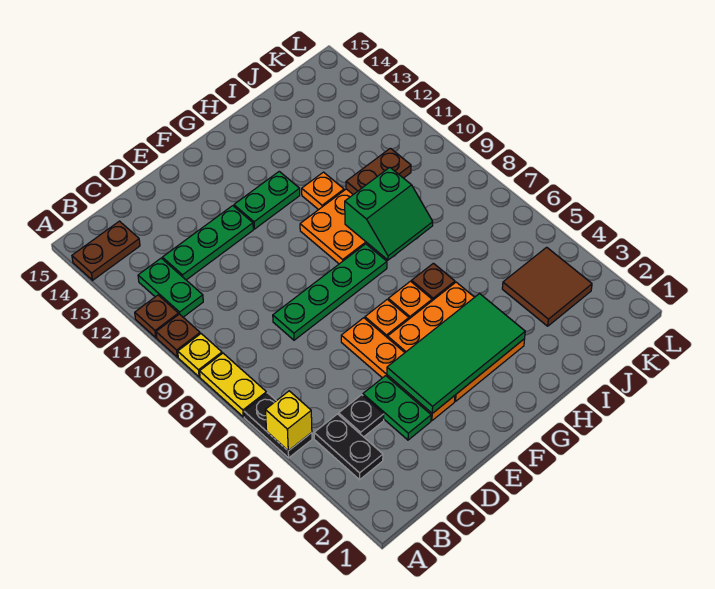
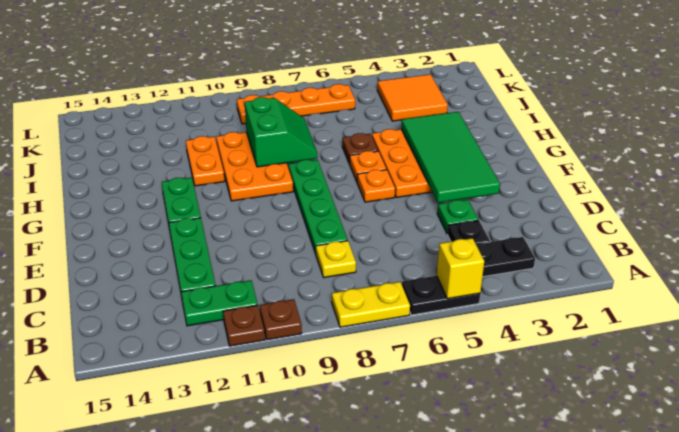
yellow plate A9 level 1 -> yellow plate C8 level 1
brown plate A14:B14 level 1 -> none
green plate D3:D4 level 1 -> green plate D4 level 1
orange plate E3:E6 level 1 -> orange plate K6:K9 level 1
orange plate H11 level 1 -> orange plate H11:I11 level 1
brown plate I10:J10 level 2 -> none
brown tile J3:K4 level 1 -> orange tile J3:K4 level 1

